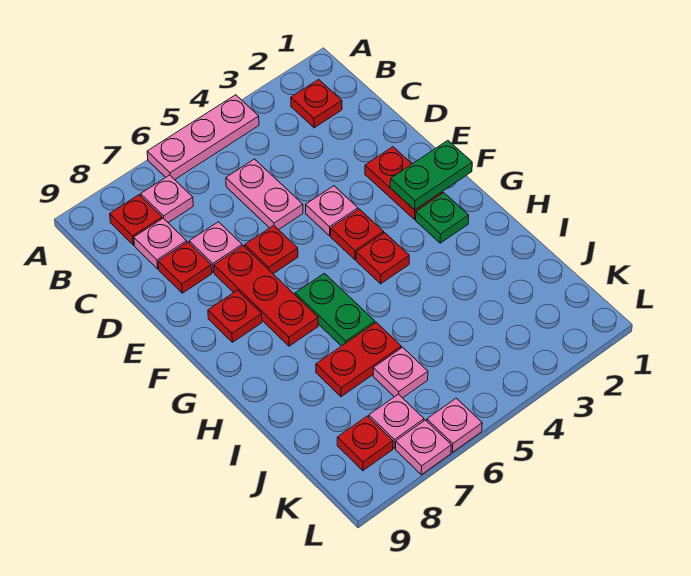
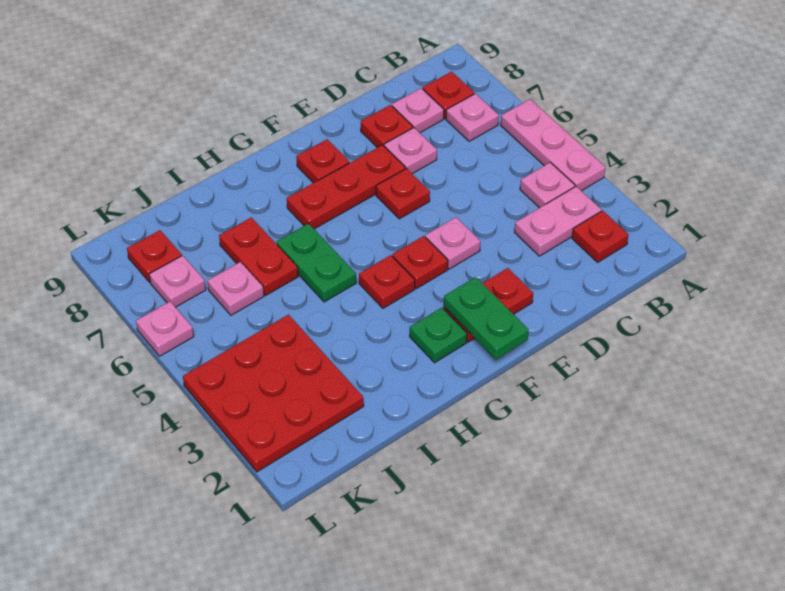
pink plate C5:D5 level 1 -> pink plate B3:C3 level 1
green plate G6:H6 level 1 -> green plate H5:H6 level 1
none -> red plate J2:L4 level 1
pink plate L7 level 1 -> pink plate B4 level 1

